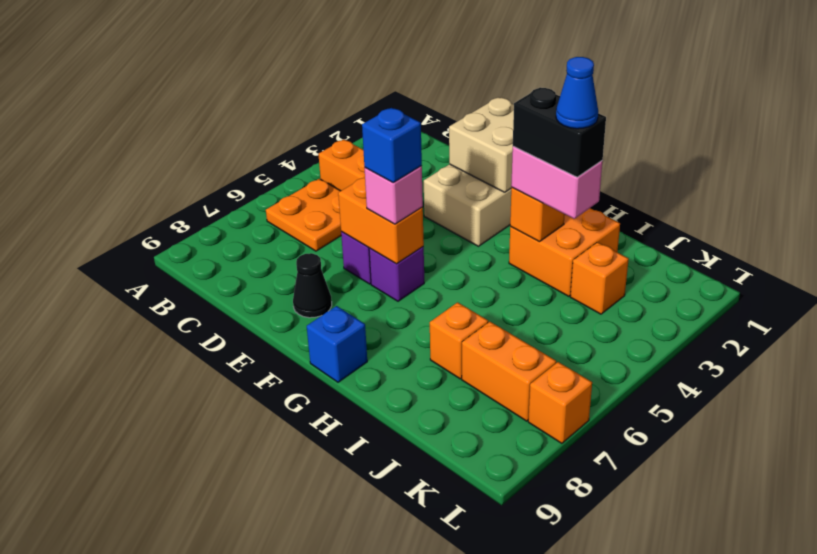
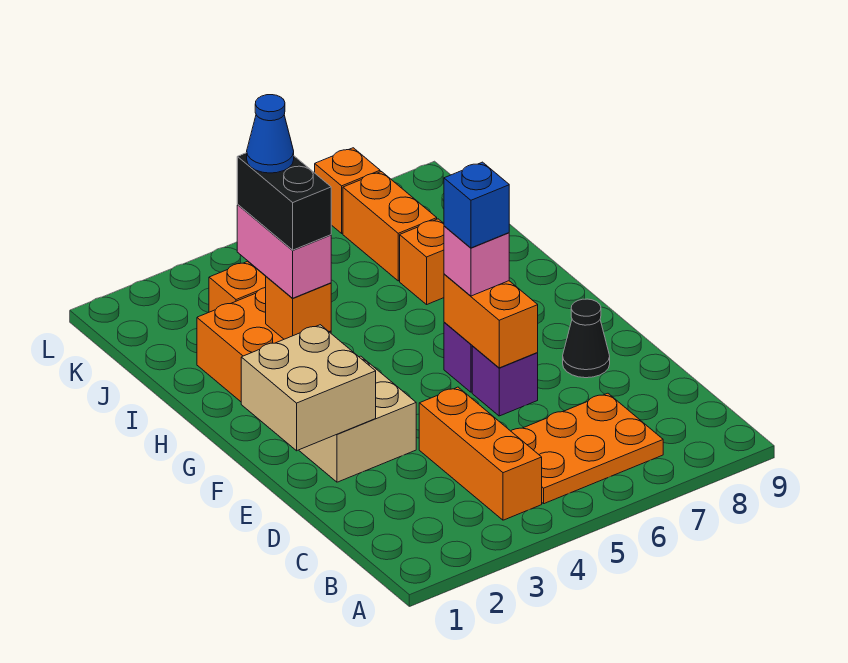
orange plate B5:C6 level 1 -> orange plate B5:C7 level 1
blue brick G9 level 1 -> none

